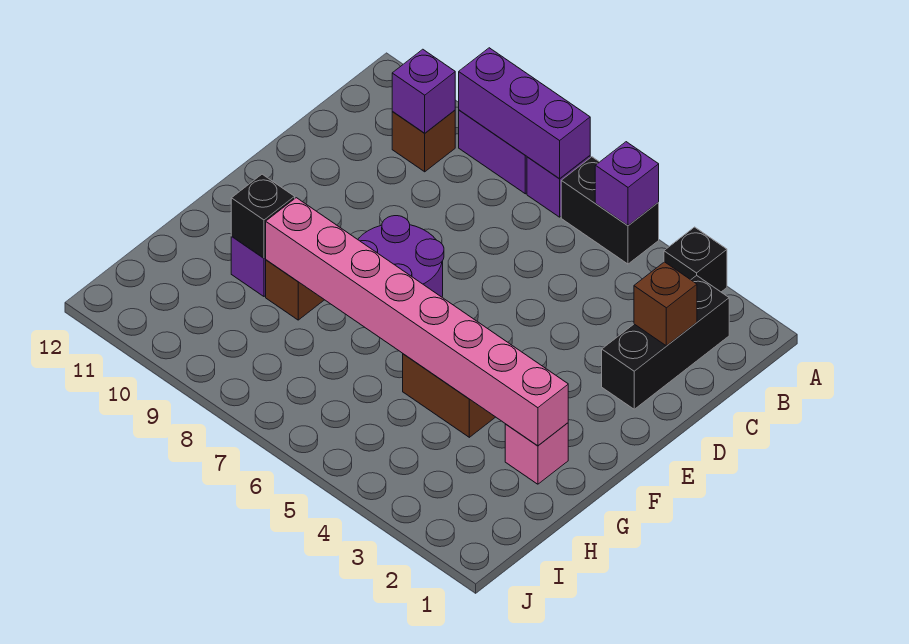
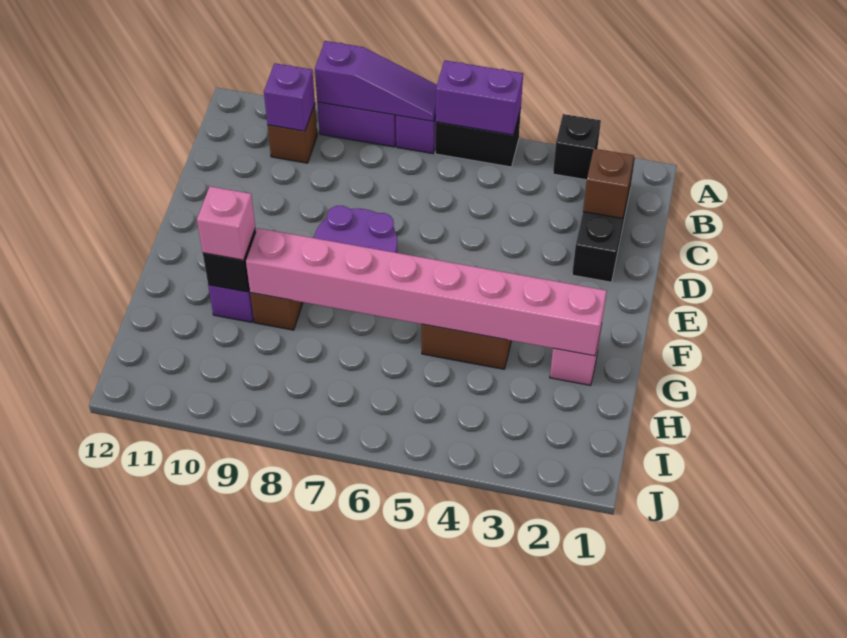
purple brick A5 level 2 -> purple brick A5:A6 level 2
purple brick A7:A9 level 2 -> purple slope A7:A9 level 2 top 9
none -> pink brick G10 level 3

